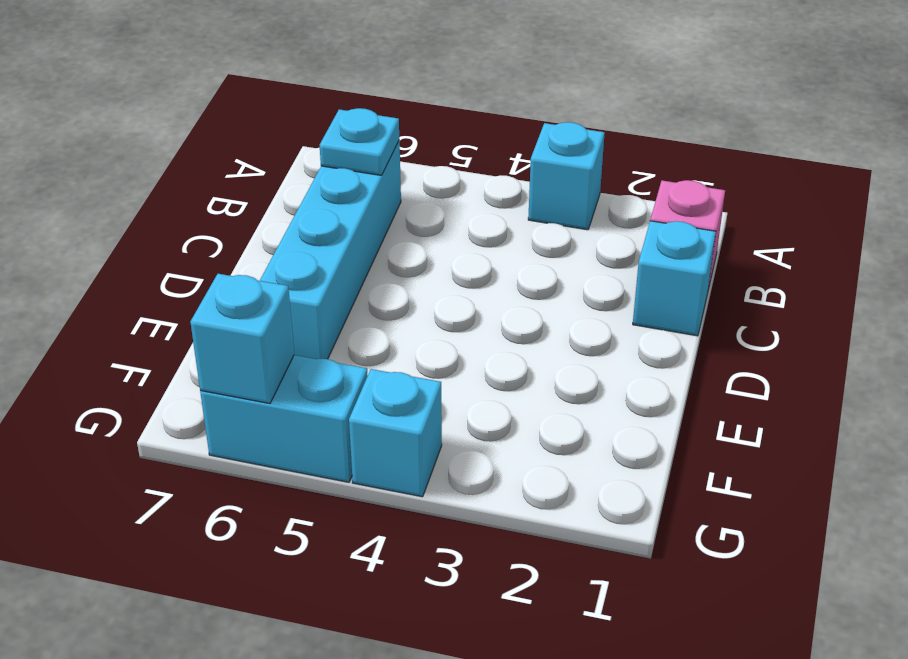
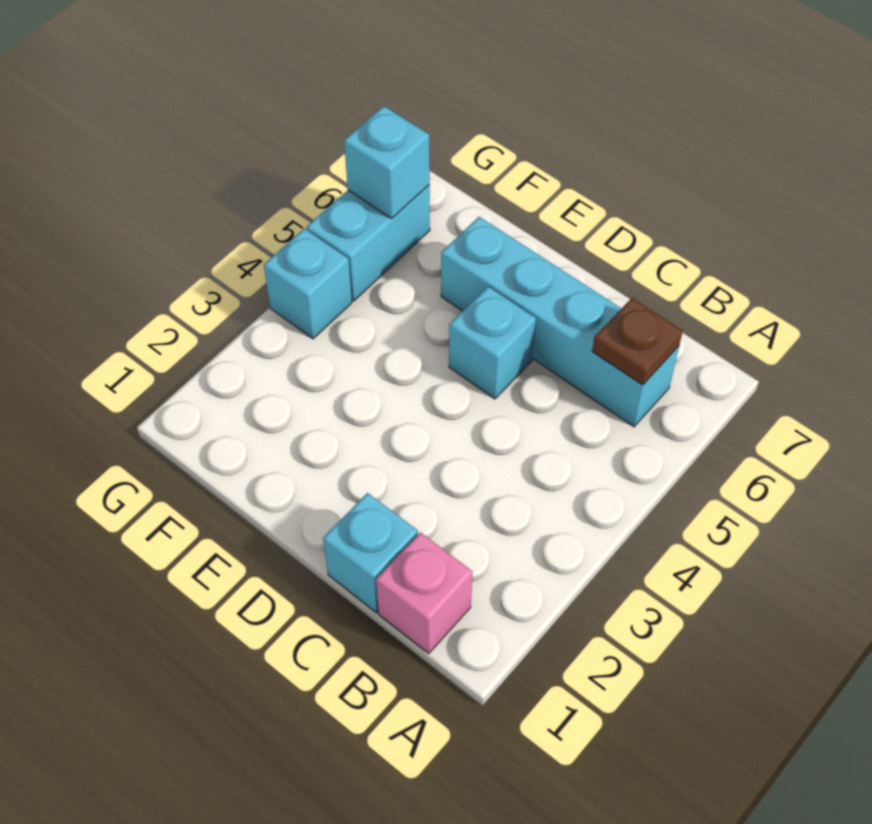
cyan brick A3 level 1 -> cyan brick D5 level 1
cyan plate B6 level 2 -> brown plate B6 level 2

